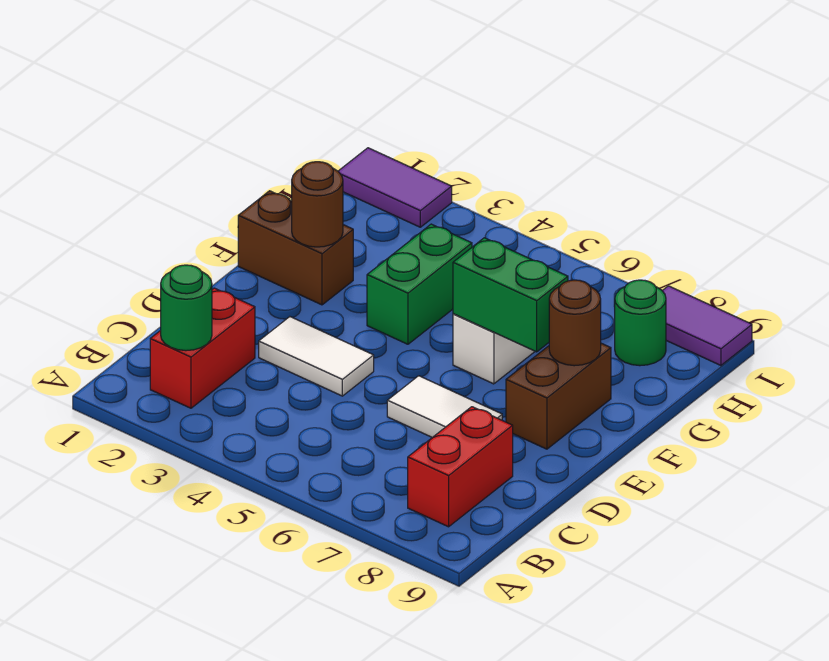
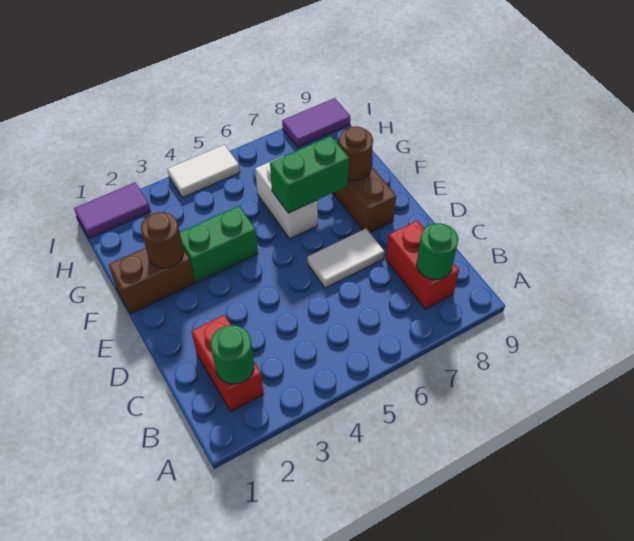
white tile D3:D4 level 1 -> white tile I4:I5 level 1
green brick F4:G4 level 1 -> green brick F3:F4 level 1
green round brick H8 level 1 -> green round brick B8 level 2

